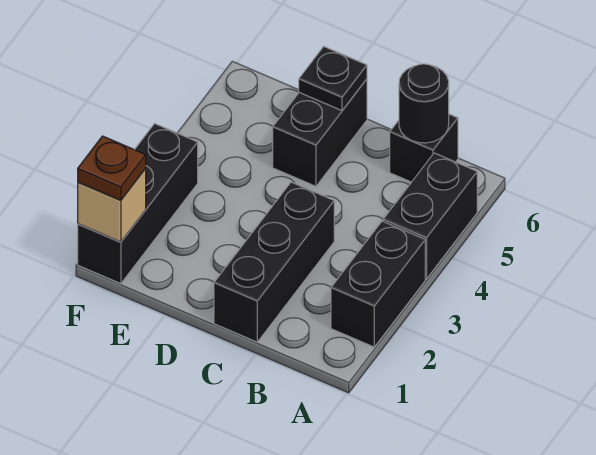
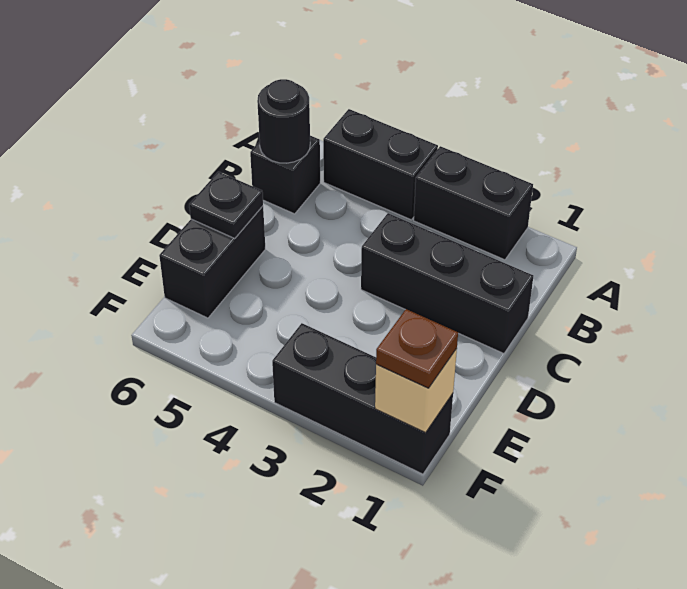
black brick D5:D6 level 1 -> black brick D6:E6 level 1

